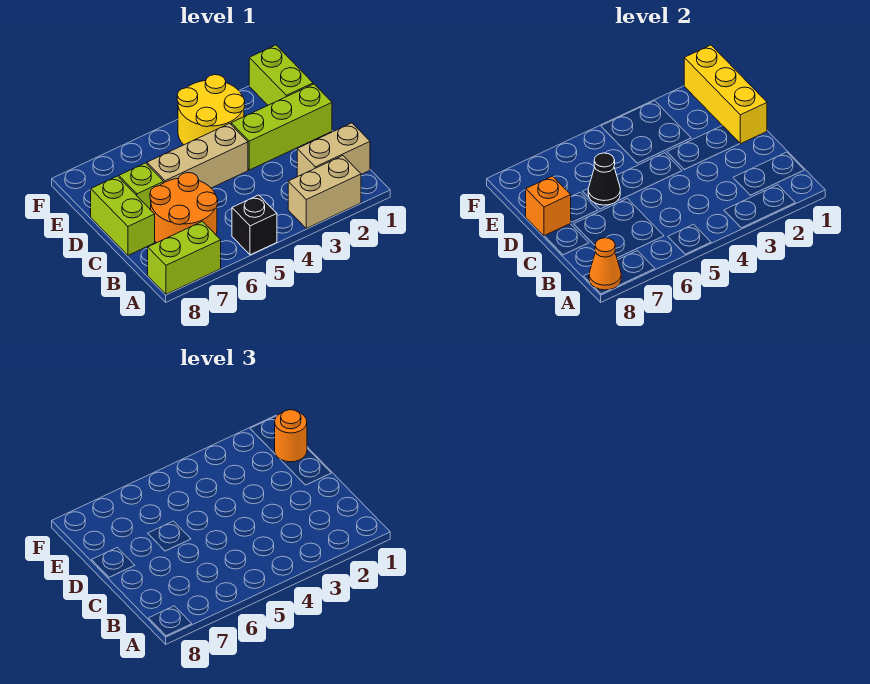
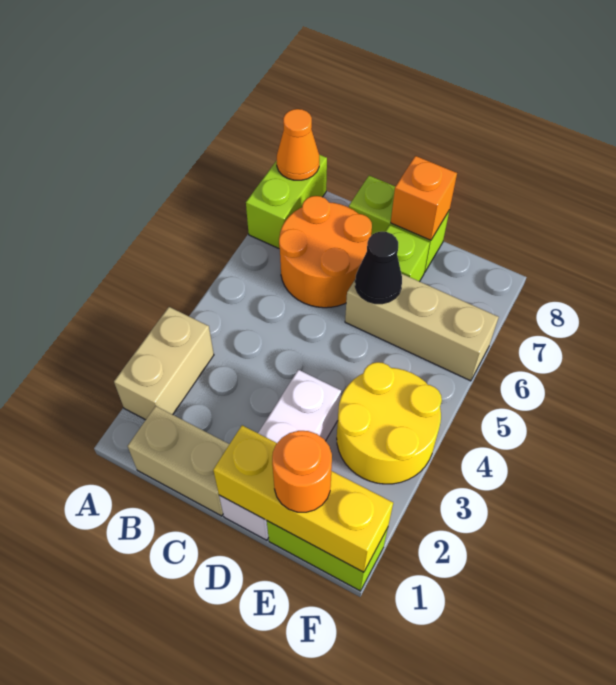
black brick A5 level 1 -> none
tan brick B1:B2 level 1 -> tan brick B1:C1 level 1
lime brick D1:D3 level 1 -> white brick D1:D3 level 1
tan brick D4:D6 level 1 -> tan brick D6:F6 level 1

